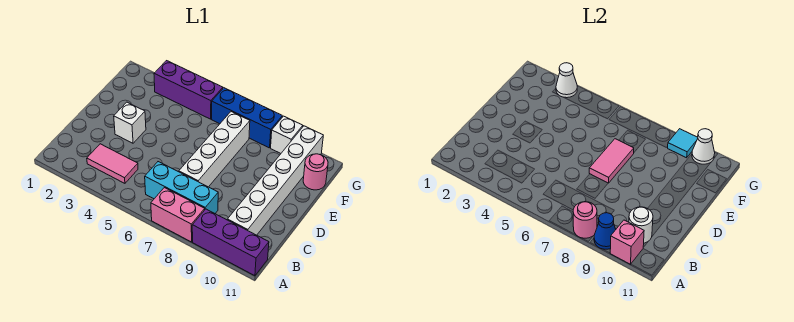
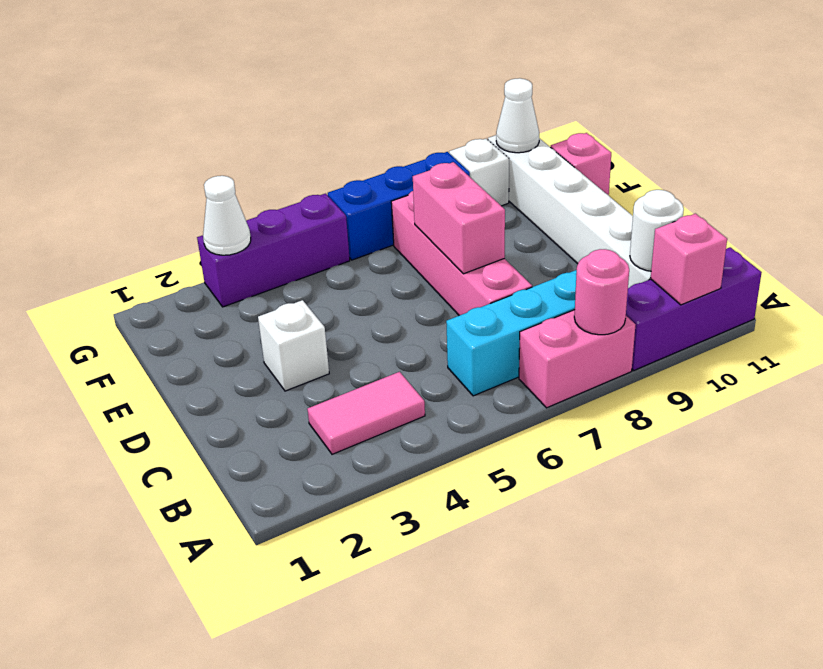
blue cone A9 level 2 -> none
white brick C7:F7 level 1 -> pink brick C7:F7 level 1
pink tile D7:E7 level 2 -> pink brick D7:E7 level 2
pink round brick F11 level 1 -> pink brick F11 level 1
cyan tile G9 level 2 -> none

